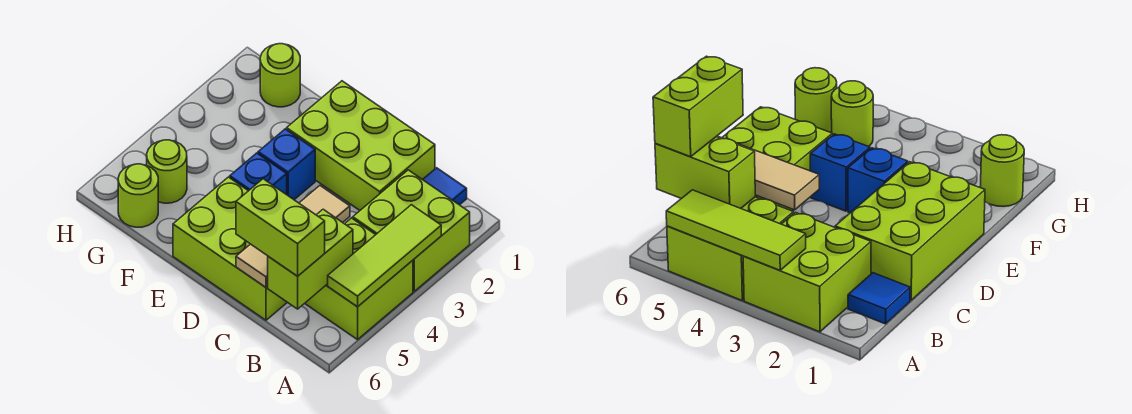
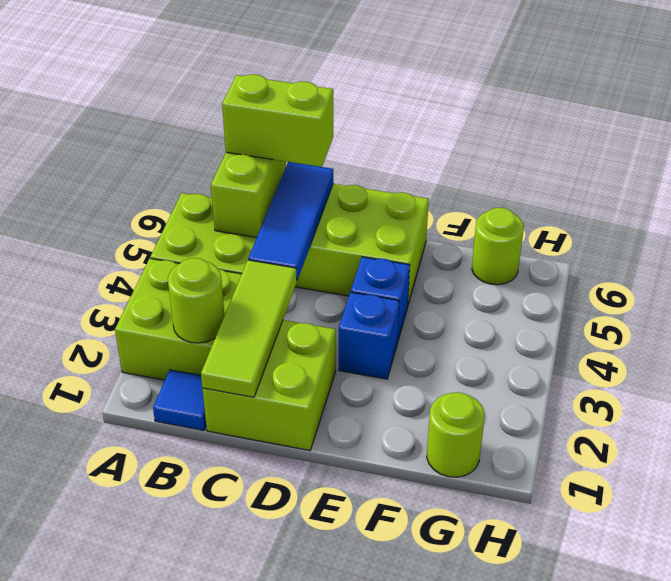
lime tile A3:A5 level 2 -> lime tile C1:C3 level 2
lime brick C1:E2 level 1 -> lime brick C1:D2 level 1
tan tile C4:C6 level 2 -> blue tile C4:C6 level 2
lime round brick G5 level 1 -> lime round brick B2 level 2

